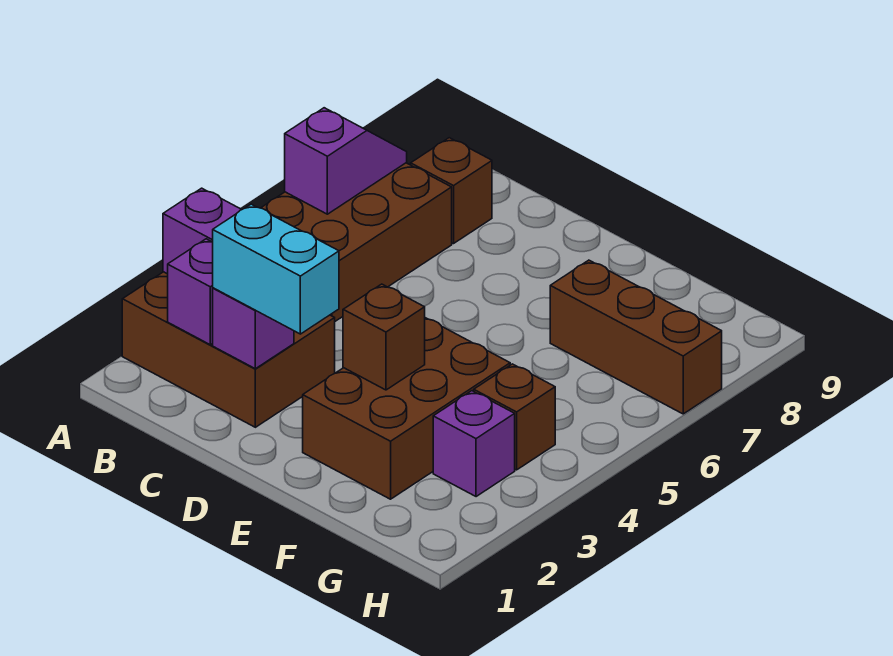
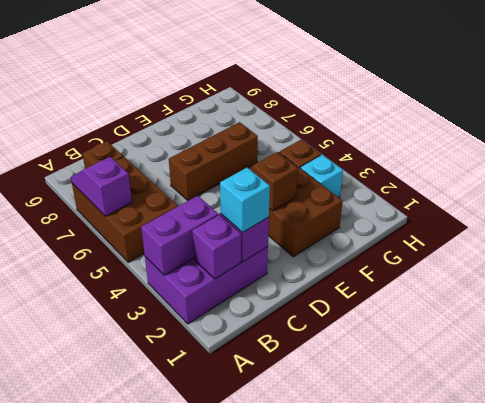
brown brick A2:C3 level 1 -> purple brick A2:C3 level 1
cyan brick C2:D2 level 3 -> cyan brick C2 level 3
brown brick F7:H7 level 1 -> brown brick D6:F6 level 1
purple brick G3 level 1 -> cyan brick G3 level 1

